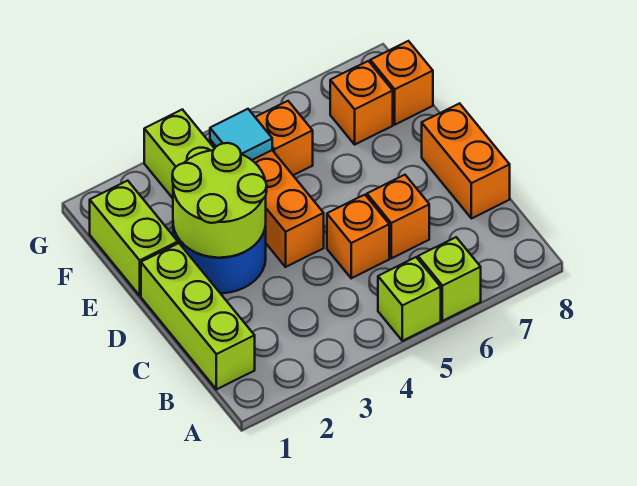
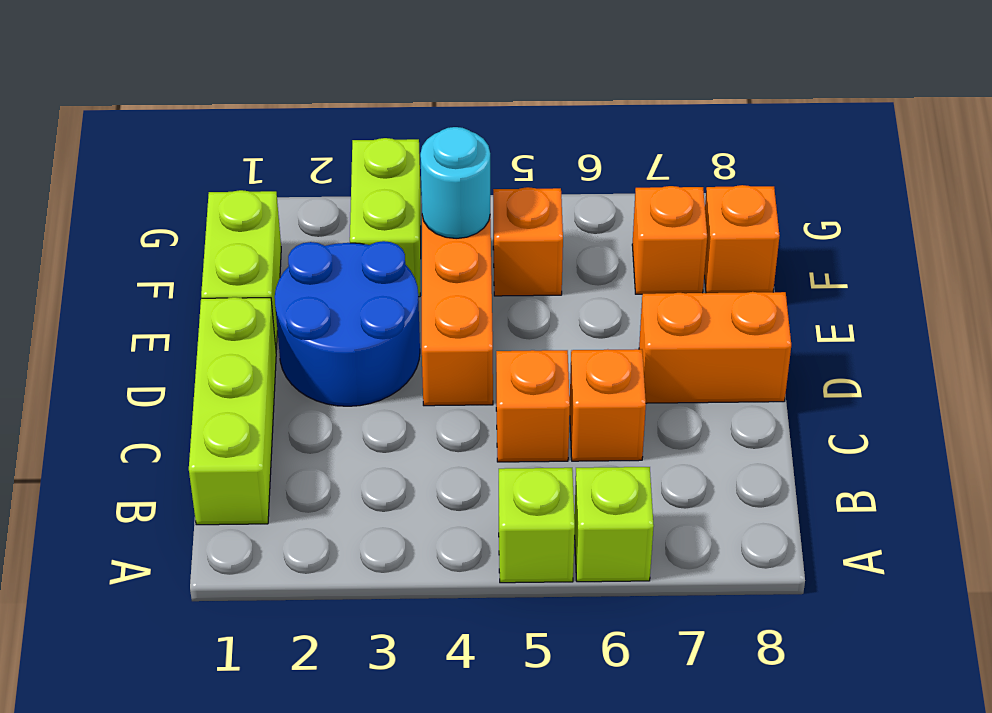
orange brick C8:D8 level 1 -> orange brick D7:D8 level 1
lime round brick D2:E3 level 2 -> none
cyan tile F4 level 2 -> cyan round brick F4 level 2

